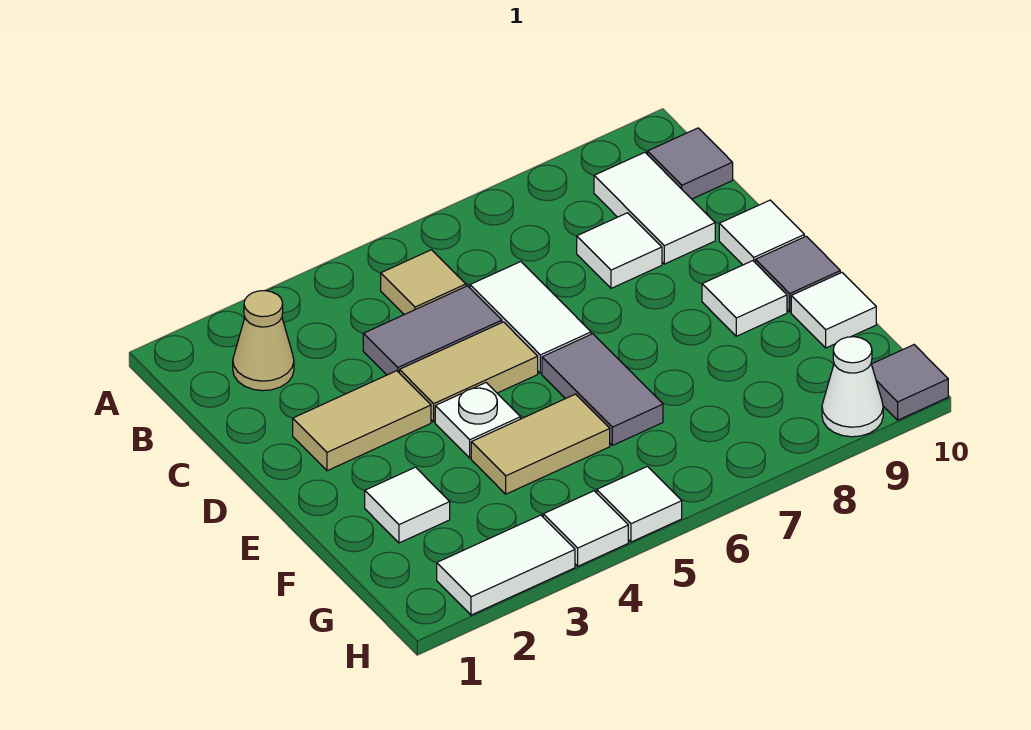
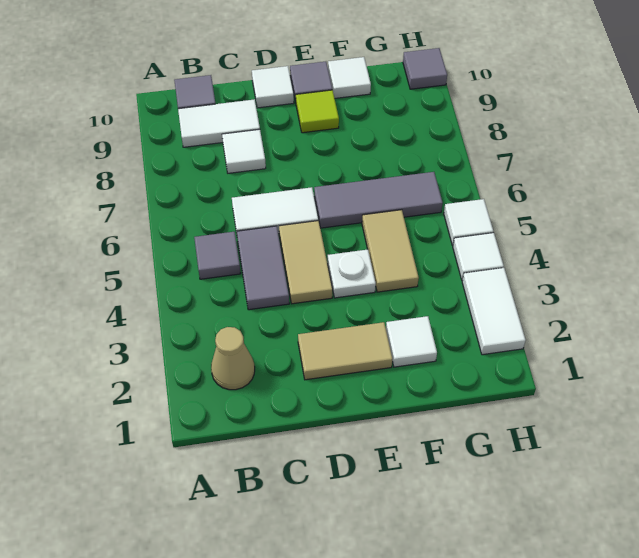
tan tile B5 level 1 -> grey tile B5 level 1
tan tile D2:D3 level 1 -> tan tile D2:E2 level 1
grey tile E6:F6 level 1 -> grey tile E6:G6 level 1
white tile E9 level 1 -> lime tile E9 level 1
white cone H9 level 1 -> none

